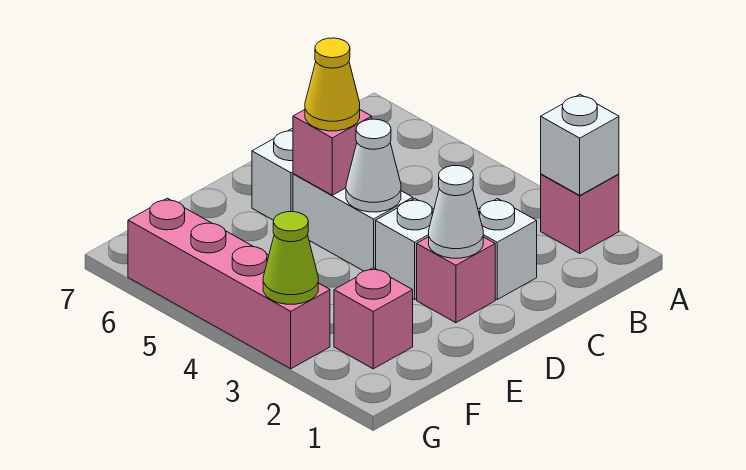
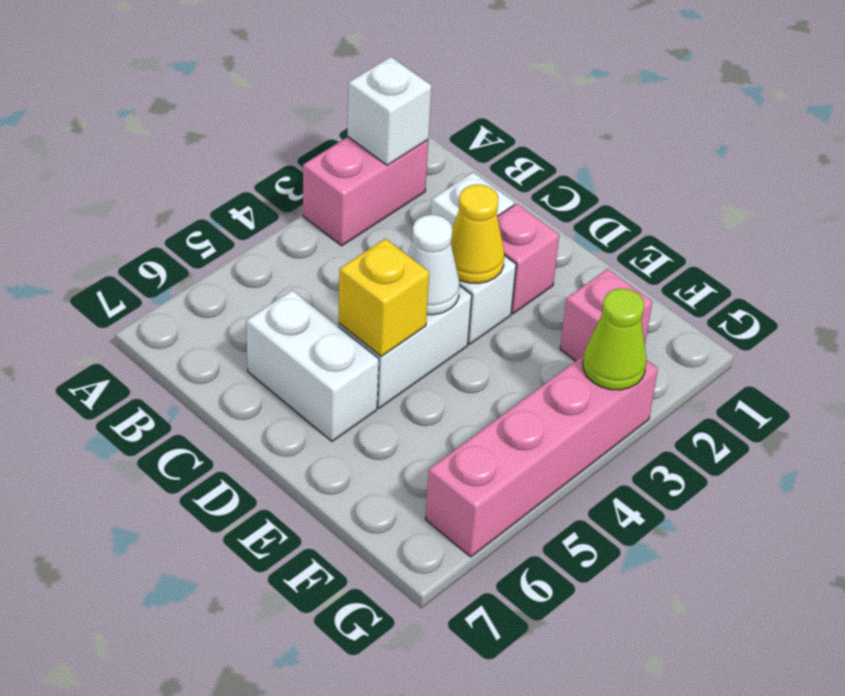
pink brick A2 level 1 -> pink brick A2:A3 level 1
white cone D2 level 2 -> none
pink brick D5 level 2 -> yellow brick D5 level 2
yellow cone D5 level 3 -> yellow cone D3 level 2

